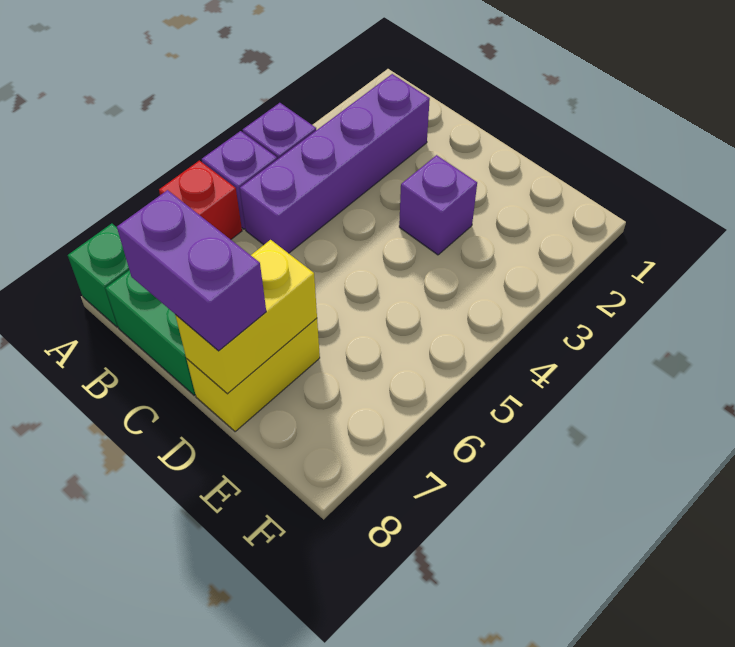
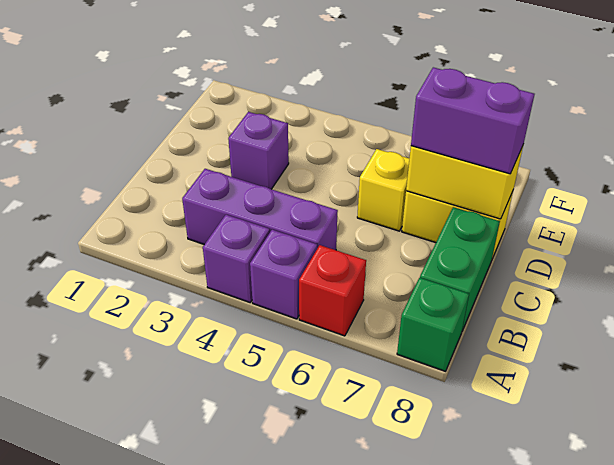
purple brick B2:B5 level 1 -> purple brick B3:B5 level 1
purple brick C8:D8 level 3 -> purple brick D7:D8 level 3
none -> yellow brick D6 level 1

